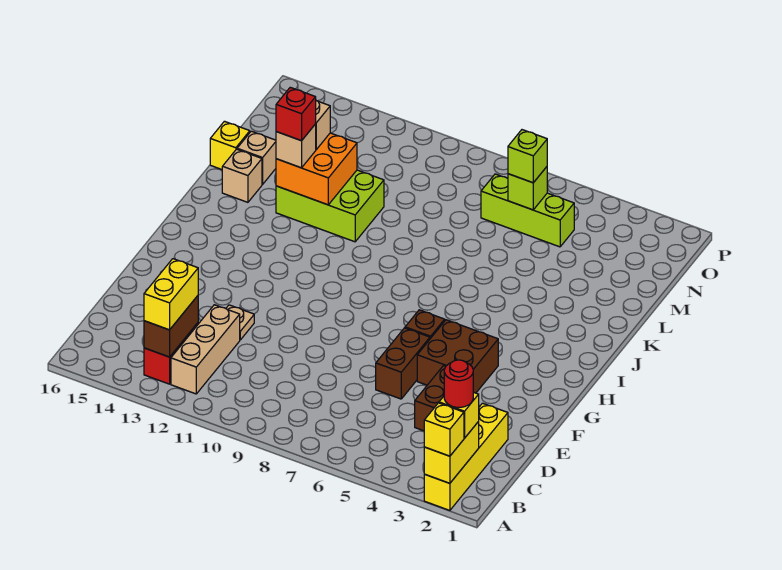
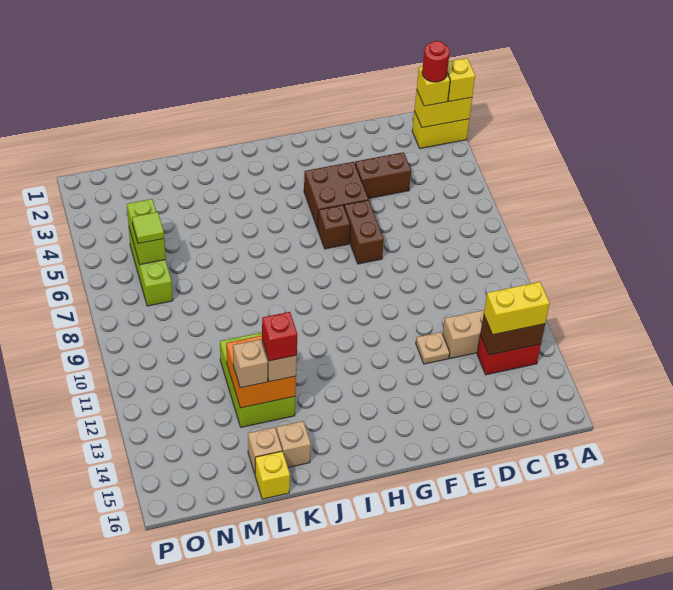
yellow brick A2:D2 level 1 -> yellow brick A2:B2 level 1
brown brick E6:F6 level 1 -> brown brick F6:F7 level 1
lime brick N6 level 2 -> lime brick N5:N6 level 2
lime brick N6 level 3 -> lime tile N6 level 3

